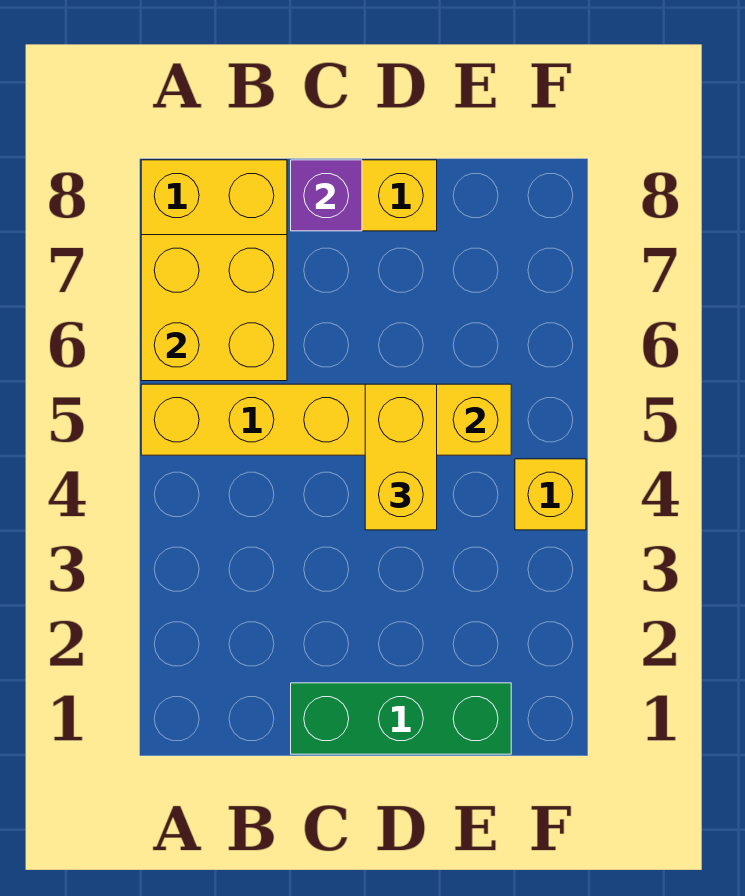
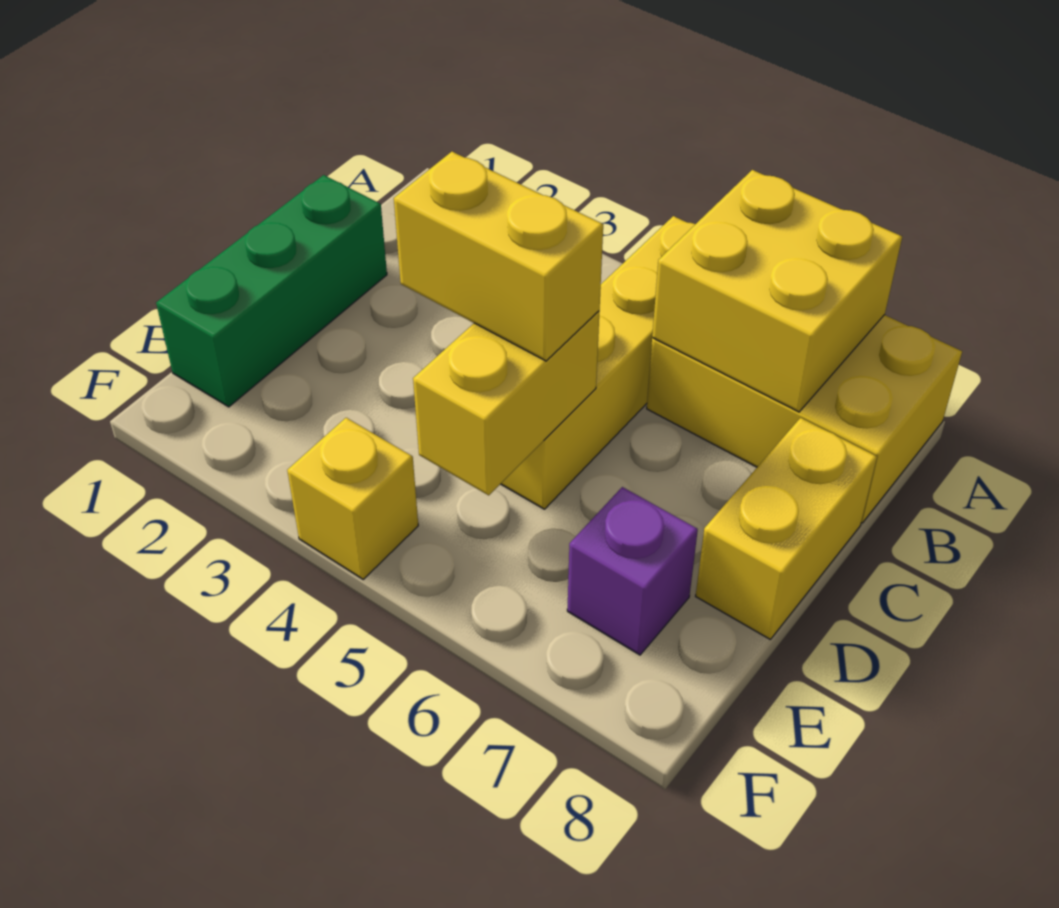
purple brick C8 level 2 -> purple brick E7 level 1

